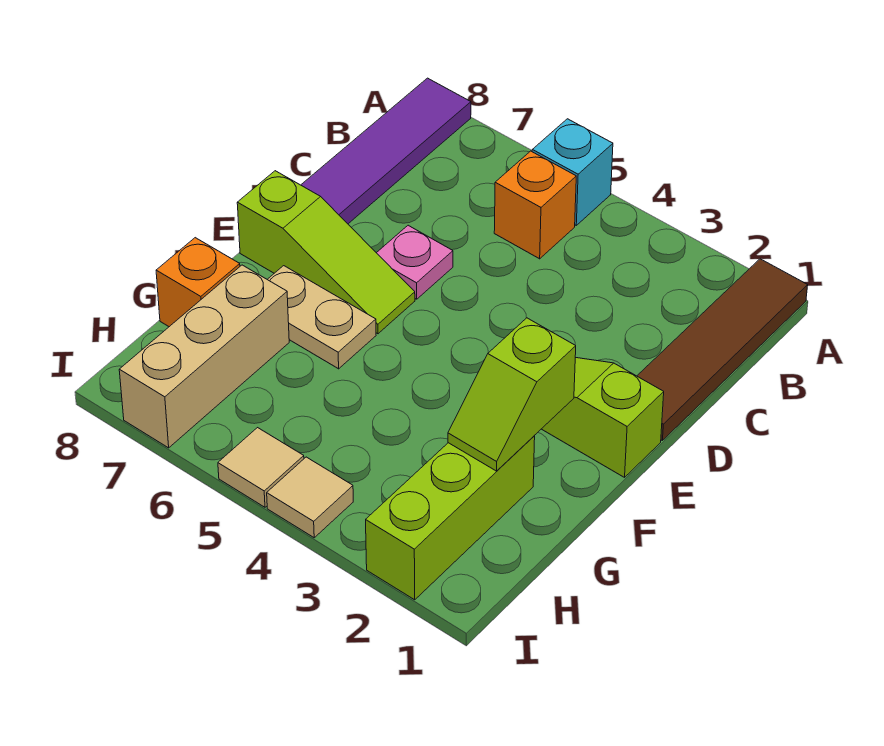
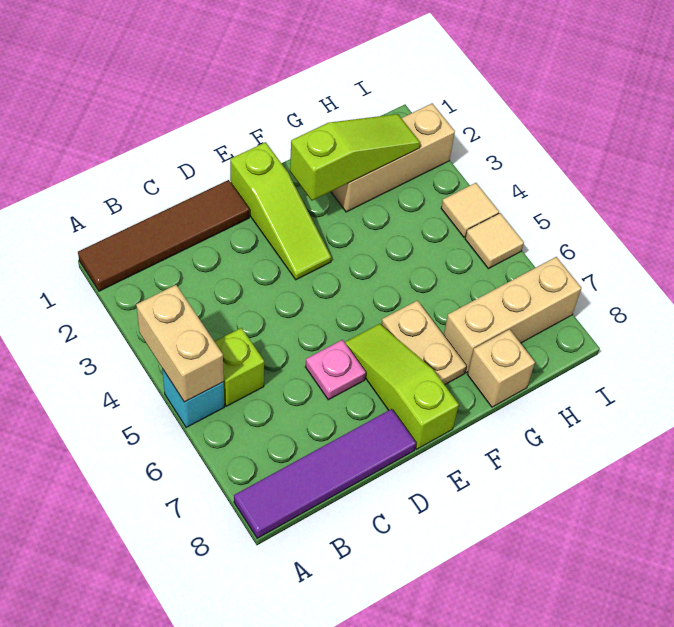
none -> tan brick A4:A5 level 2
orange brick B5 level 1 -> lime brick B5 level 1
lime slope F2:G2 level 2 top F -> lime slope F2:H2 level 2 top F
lime brick G2:I2 level 1 -> tan brick G2:I2 level 1
orange brick G8 level 1 -> tan brick G8 level 1

